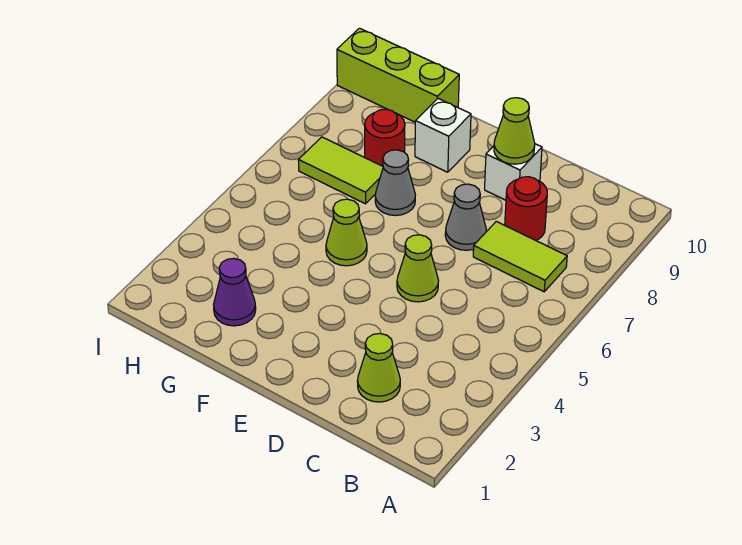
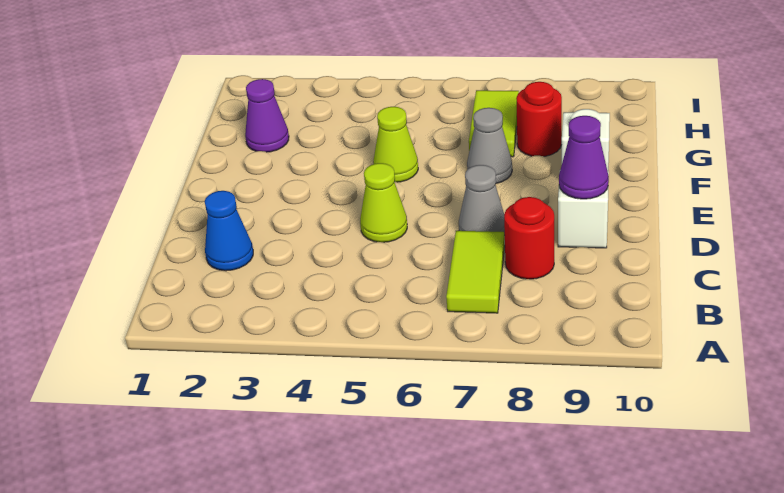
lime cone C2 level 1 -> blue cone C2 level 1
lime cone D9 level 2 -> purple cone D9 level 2
lime brick G10:I10 level 1 -> none

